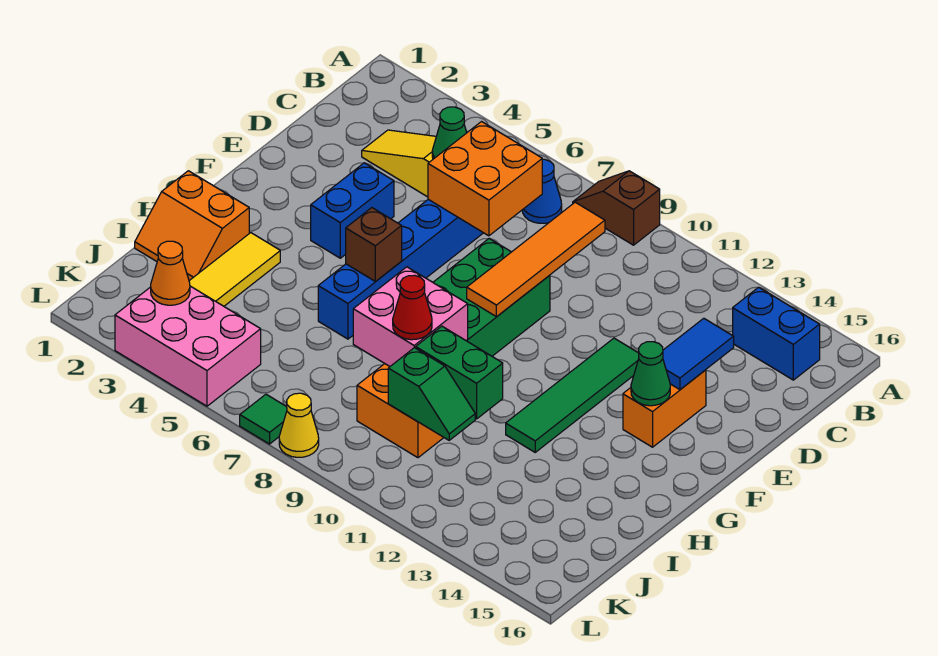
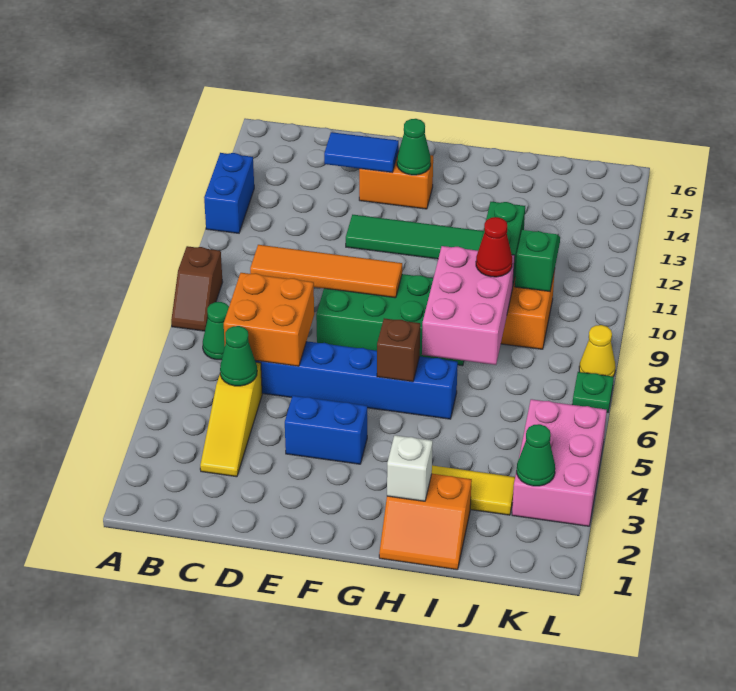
blue cone B7 level 1 -> green cone B7 level 1
blue brick B14:B15 level 1 -> blue brick A12:A13 level 1
orange slope H1:I2 level 1 top H -> orange slope H1:I2 level 1 top 2
none -> white brick H2 level 2
pink brick H8:I9 level 2 -> pink brick H7:I9 level 2
orange cone K3 level 2 -> green cone K3 level 2
green tile L7 level 1 -> green plate L7 level 1

